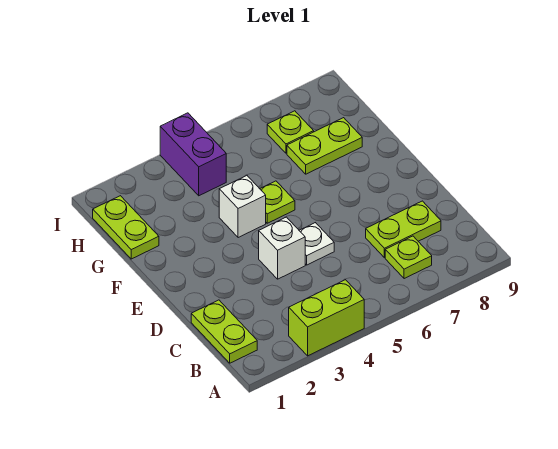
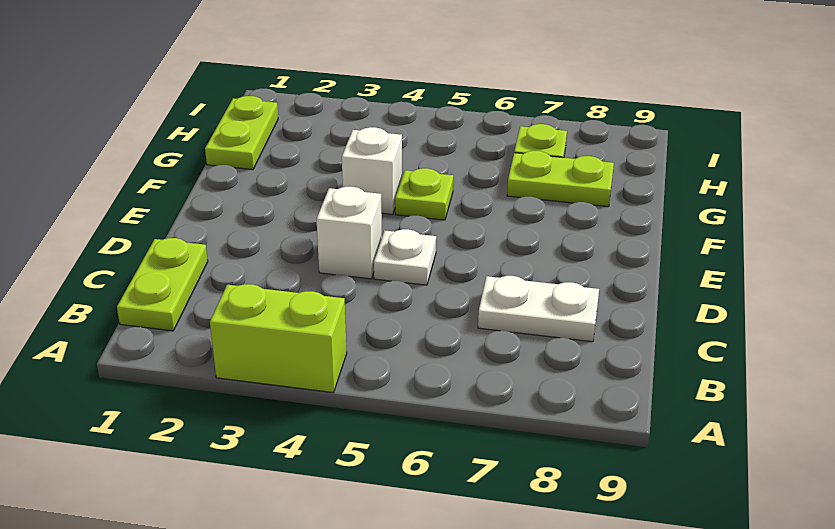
lime plate B7 level 1 -> none
lime plate C7:C8 level 1 -> white plate C7:C8 level 1
purple brick H4:I4 level 1 -> none

